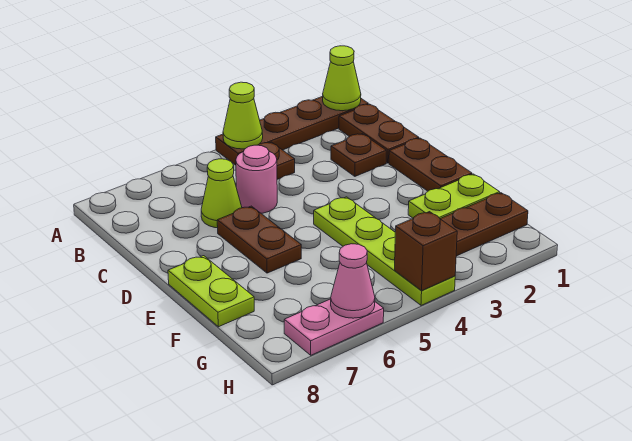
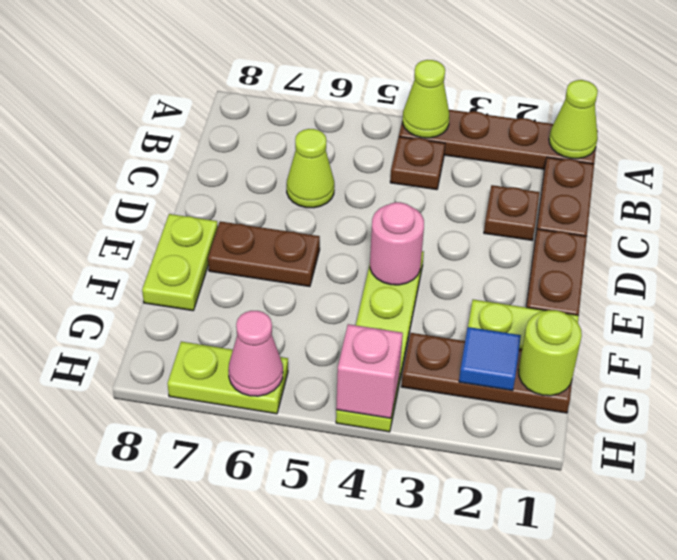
pink round brick C5 level 1 -> pink round brick E4 level 2
brown plate D6:E6 level 1 -> brown plate E6:E7 level 1
none -> lime round brick G1 level 2
none -> blue tile G2 level 2
brown brick H4 level 2 -> pink brick H4 level 2
pink plate H6:H7 level 1 -> lime plate H6:H7 level 1

